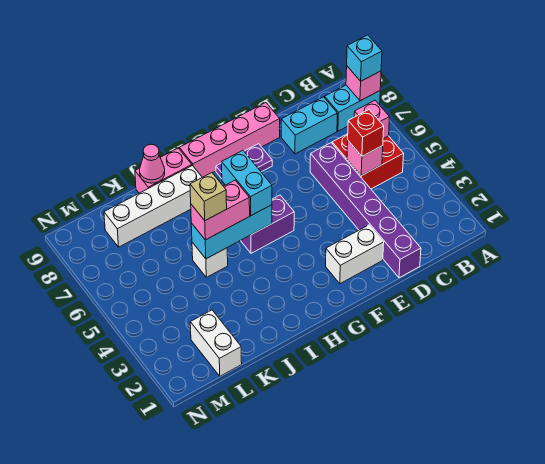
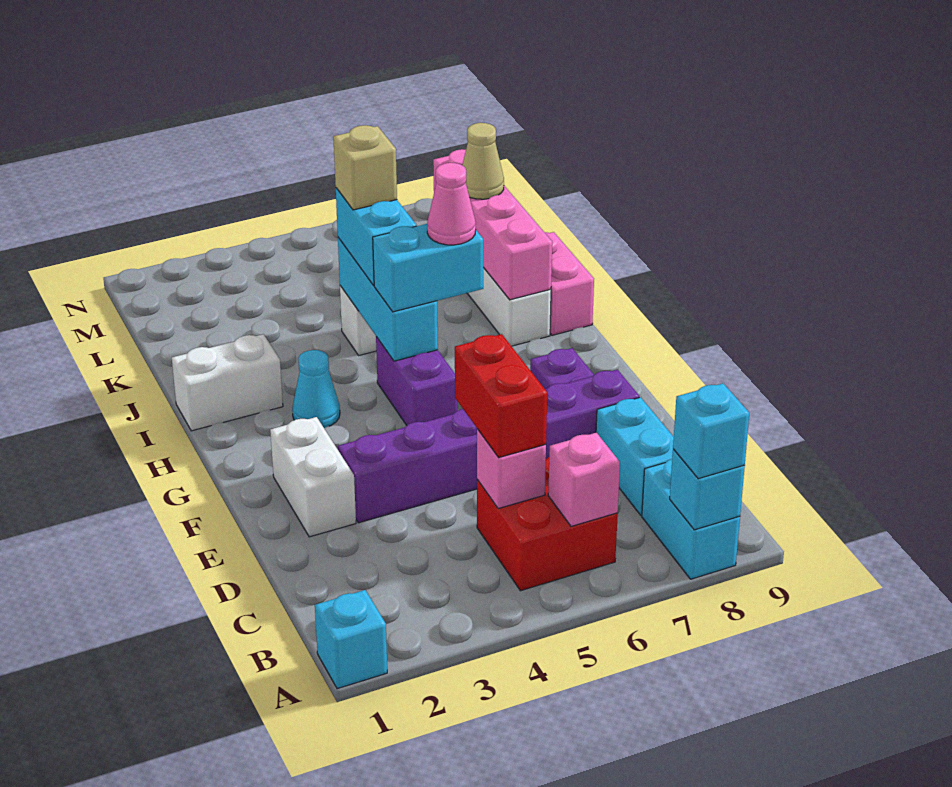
none -> cyan brick A1 level 1
pink brick A8 level 2 -> cyan brick A8 level 2
red brick C5 level 3 -> red brick C5:D5 level 3
purple brick D1:D6 level 1 -> purple brick E3:E8 level 1
pink brick E9:H9 level 1 -> pink brick I8:L8 level 2
none -> cyan cone H3 level 1
pink brick I5:J5 level 3 -> cyan brick I5:J5 level 3
pink cone J9 level 2 -> pink cone H6 level 4
none -> tan cone K8 level 3
white brick L1:L2 level 1 -> white brick I1:I2 level 1

